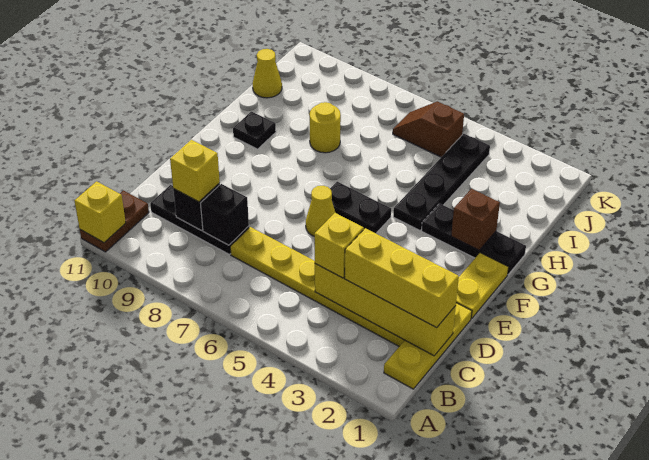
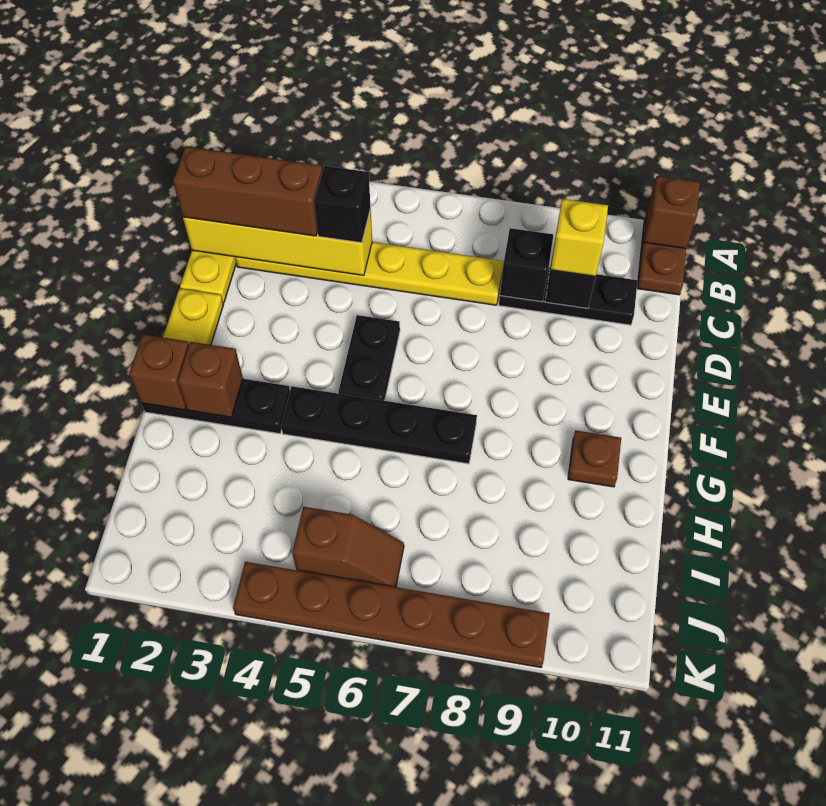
yellow brick A11 level 2 -> brown brick A11 level 2
yellow brick C1:C3 level 3 -> brown brick C1:C3 level 3
yellow brick C4 level 3 -> black brick C4 level 3
yellow cone E6 level 1 -> none
black plate F5:F6 level 1 -> black plate E5:F5 level 1
none -> brown brick G1 level 2
black plate G4:J4 level 1 -> black plate G4:G7 level 1
black plate G10 level 1 -> brown plate G10 level 1
yellow round brick H8 level 1 -> none
yellow cone I11 level 1 -> none
none -> brown plate K4:K9 level 1

